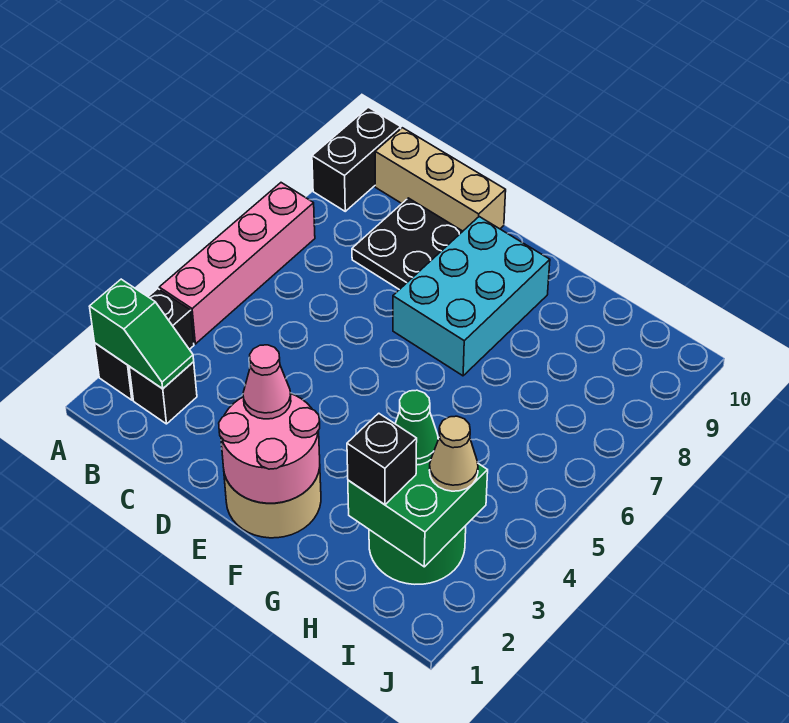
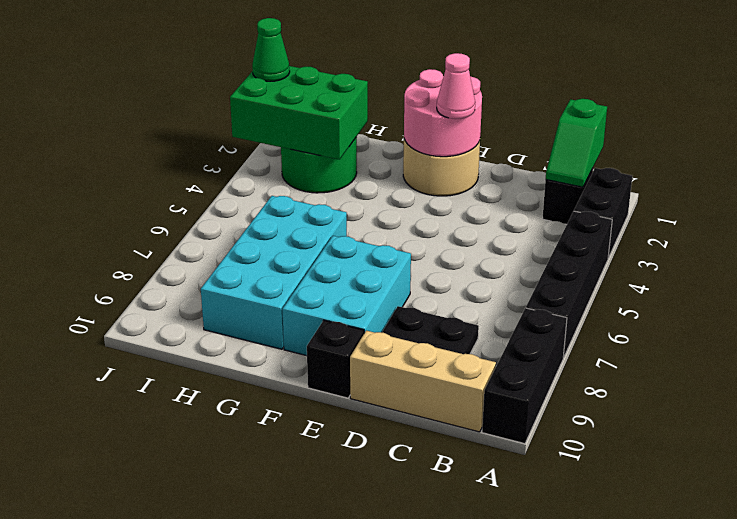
green slope A2:B2 level 2 top A -> green slope B1:B2 level 2 top 1
pink brick A4:A7 level 1 -> black brick A4:A7 level 1
black brick A9:A10 level 1 -> black brick A8:A10 level 1
none -> cyan brick G6:H9 level 1
green brick H2:I3 level 2 -> green brick H2:J3 level 2
black brick H2 level 3 -> black brick E10 level 1
green cone H3 level 3 -> green cone J2 level 3
tan cone I3 level 3 -> none

